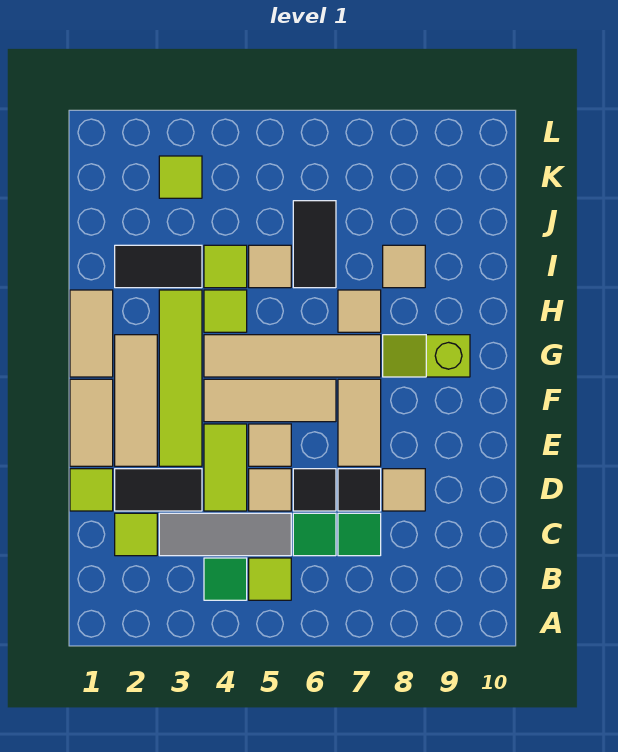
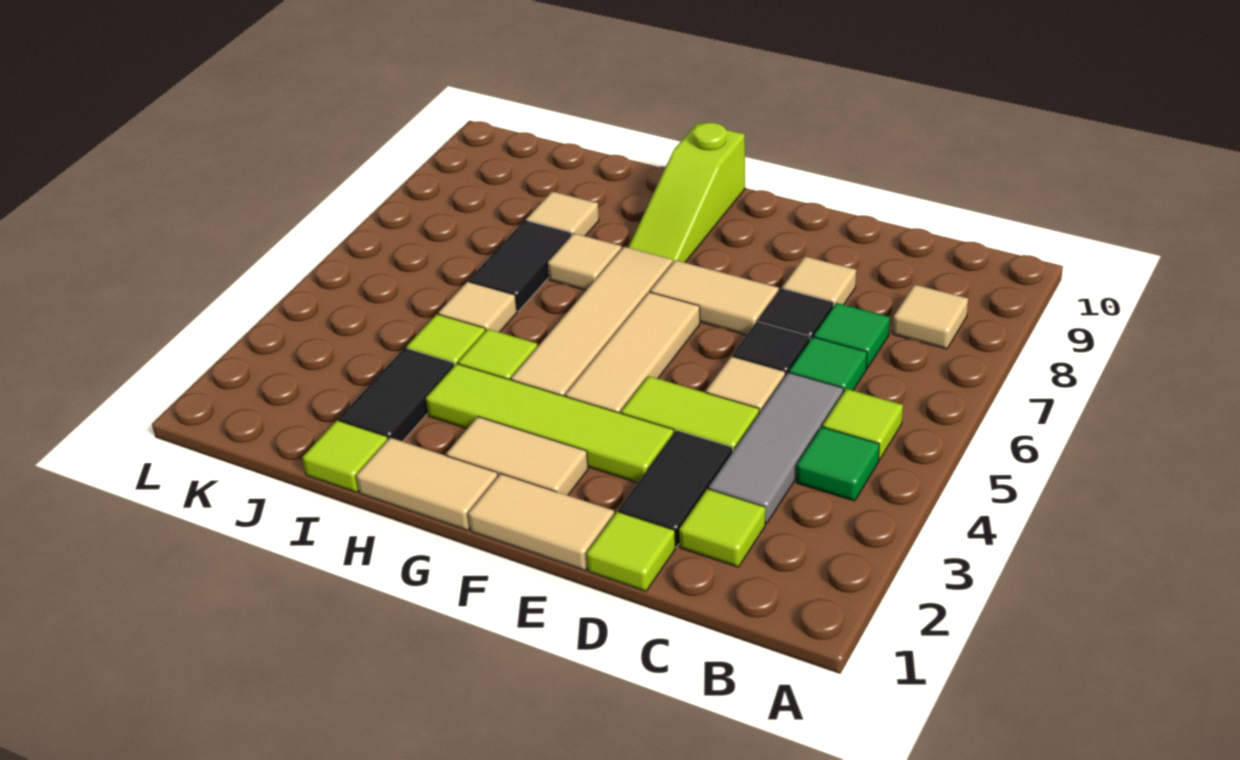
tan tile E2:G2 level 1 -> tan tile F2:G2 level 1
tan tile E5 level 1 -> tan tile B8 level 1
lime slope G8:G9 level 1 top 9 -> lime slope G8:G10 level 1 top 10
black tile I6:J6 level 1 -> black tile I6:I7 level 1
lime tile K3 level 1 -> lime tile I1 level 1

